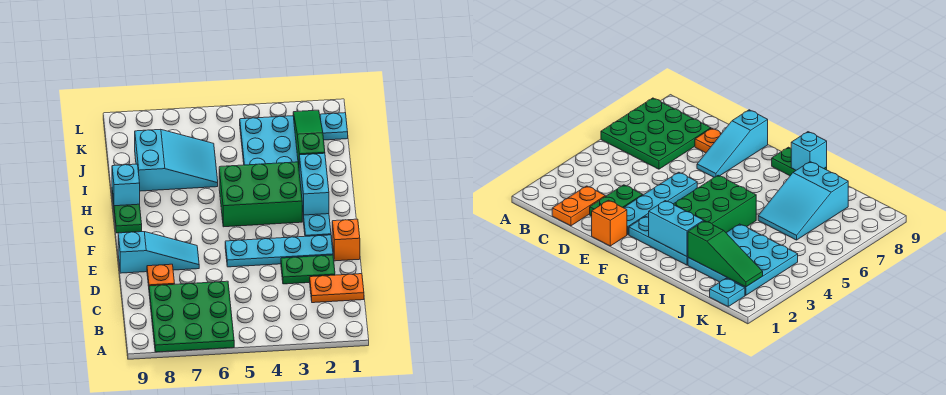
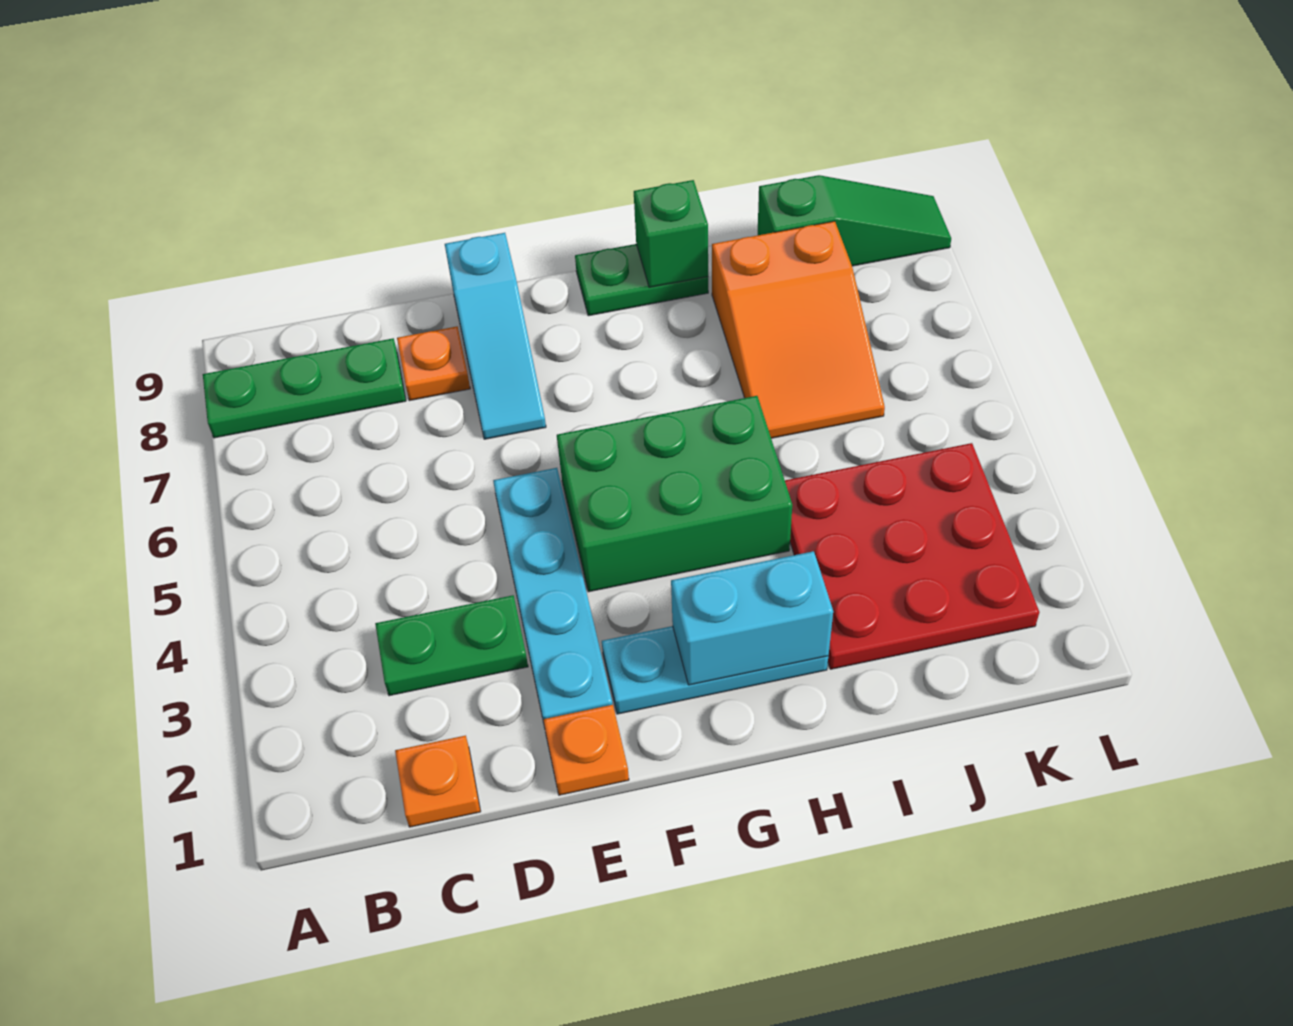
green plate A6:C8 level 1 -> green plate A8:C8 level 1
orange plate C1:C2 level 1 -> orange plate C1 level 1
green plate D2:D3 level 1 -> green plate C3:D3 level 1
orange brick E1 level 1 -> orange plate E1 level 1
green brick G3:H5 level 1 -> green brick F4:H5 level 1
cyan brick H9 level 2 -> green brick H9 level 2
cyan plate I2:K4 level 1 -> red plate I2:K4 level 1
green slope I2:K2 level 2 top I -> green slope J9:L9 level 1 top J
cyan slope I6:J8 level 1 top 8 -> orange slope I6:J8 level 1 top 8
cyan plate K1 level 1 -> none

